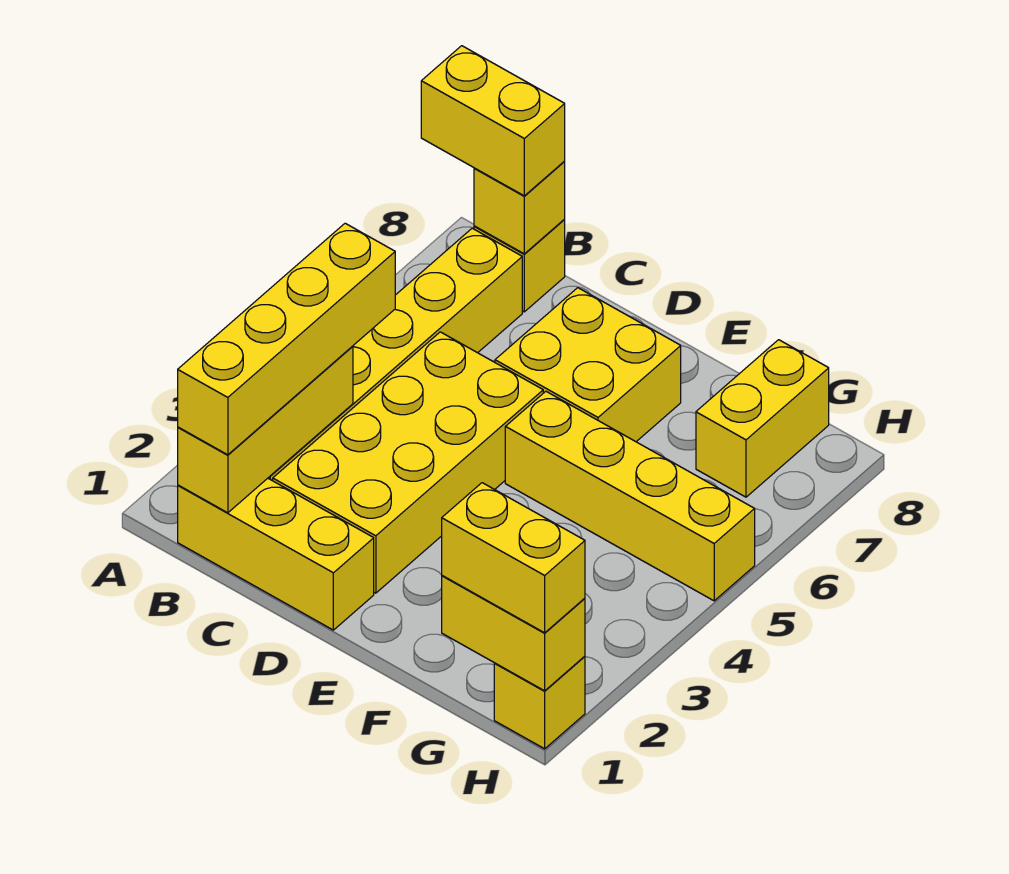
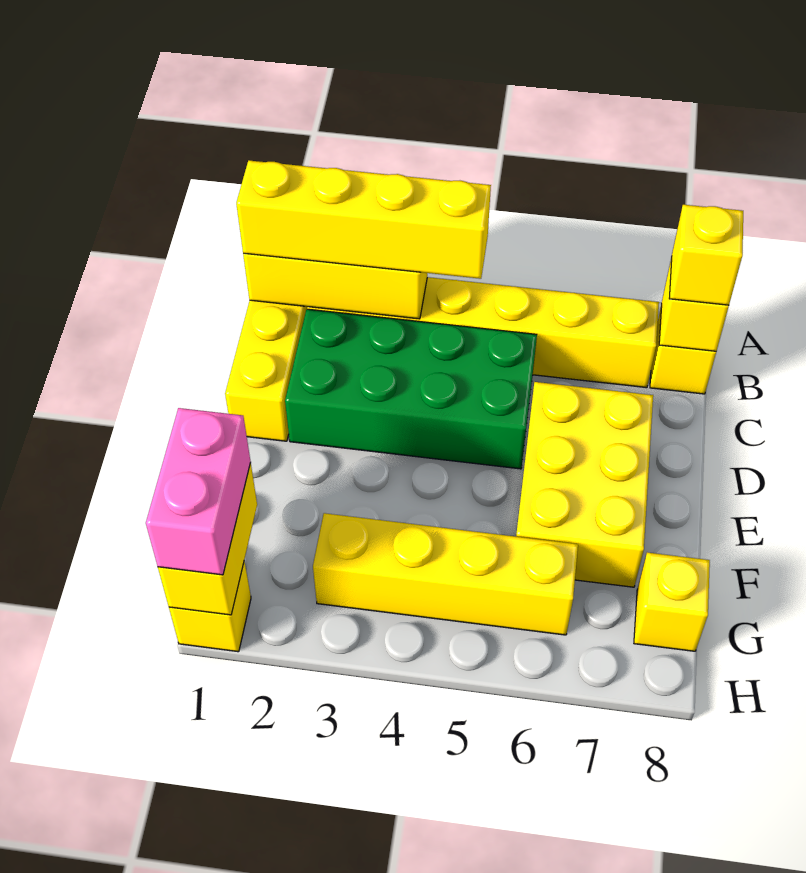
yellow brick A8:B8 level 3 -> yellow brick B8 level 3
yellow brick C2:D5 level 1 -> green brick C2:D5 level 1
yellow brick D6:E7 level 1 -> yellow brick D6:F7 level 1
yellow brick E5:H5 level 1 -> yellow brick G3:G6 level 1
yellow brick G1:H1 level 3 -> pink brick G1:H1 level 3
yellow brick G7:G8 level 1 -> yellow brick G8 level 1

